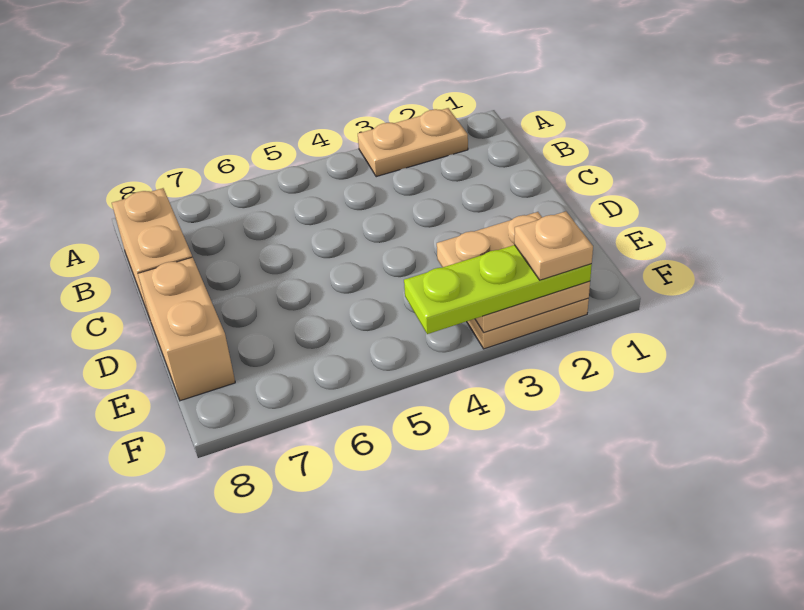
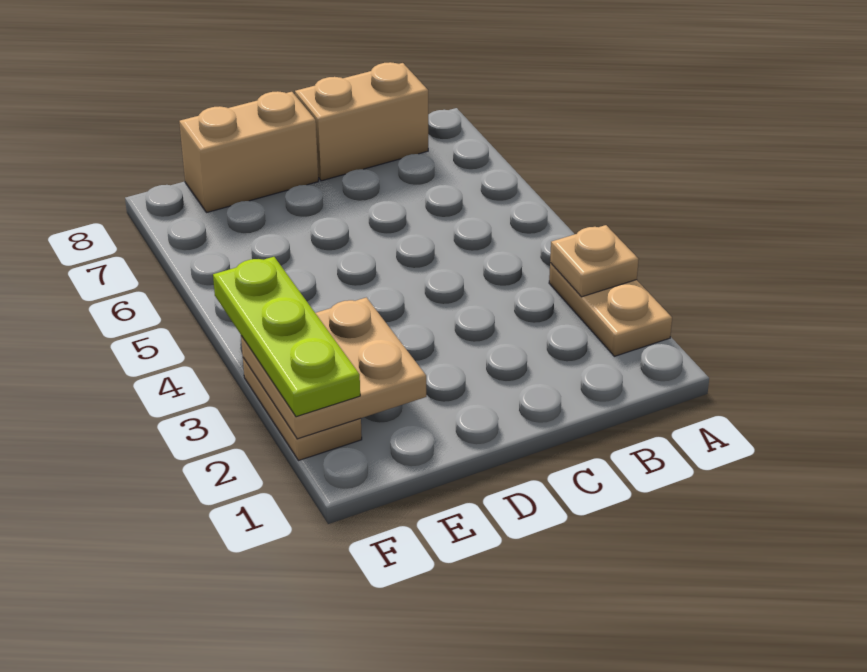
tan plate F2 level 4 -> tan plate A3 level 2

